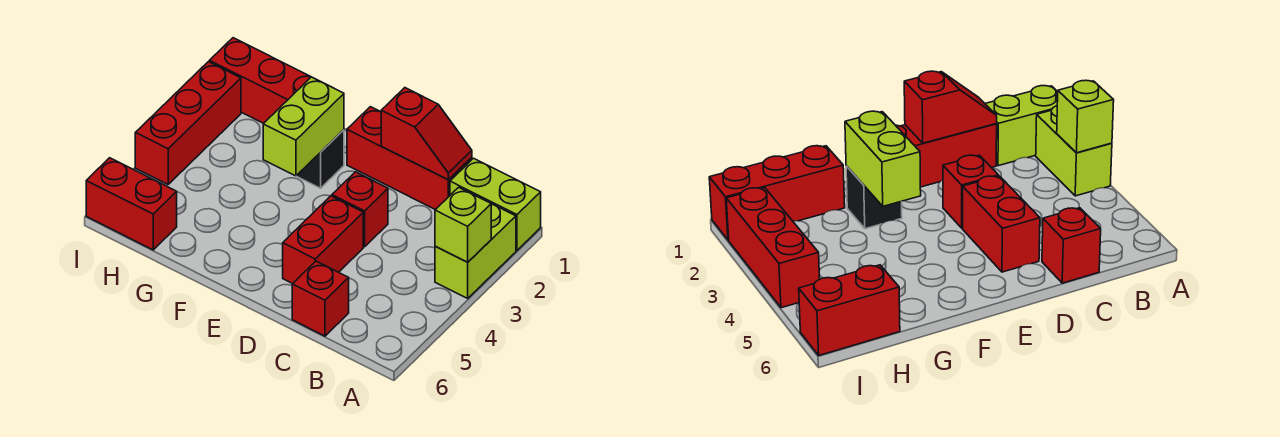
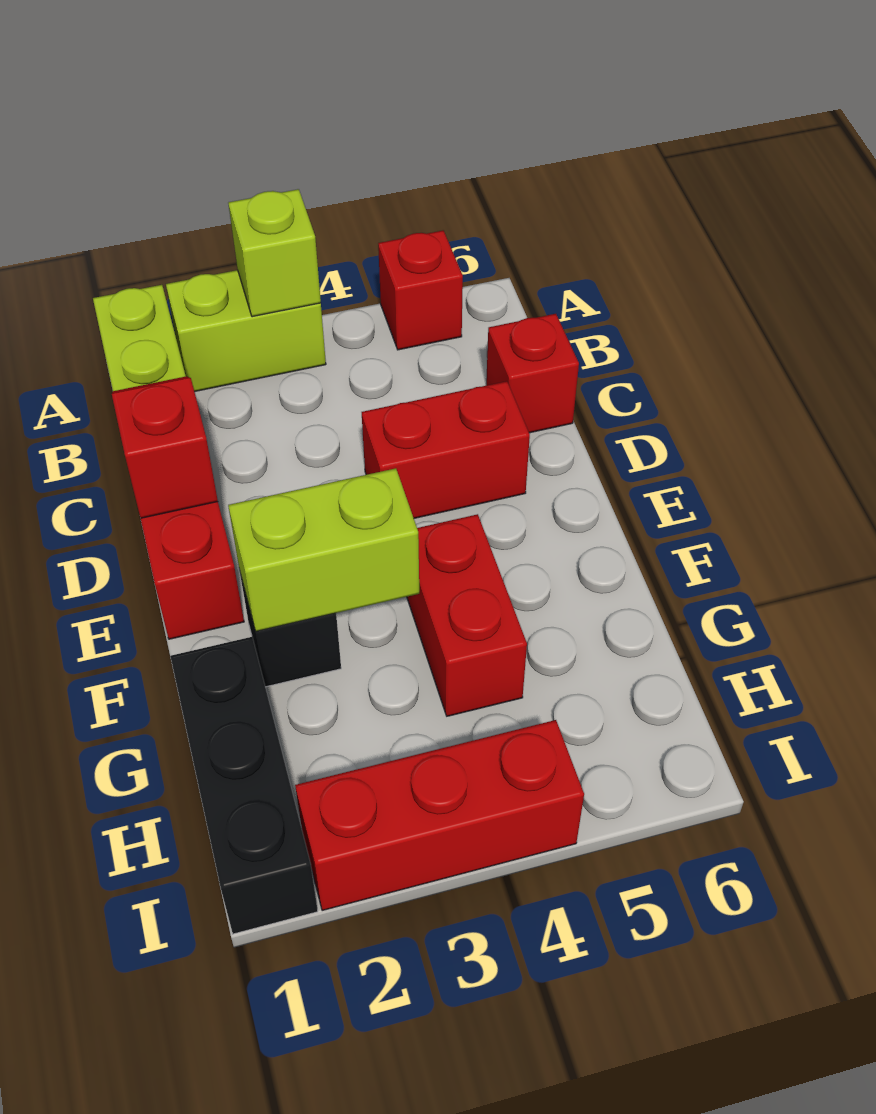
red brick D3 level 1 -> red brick A5 level 1
red brick G1:I1 level 1 -> black brick G1:I1 level 1
red brick H6:I6 level 1 -> red brick F4:G4 level 1

